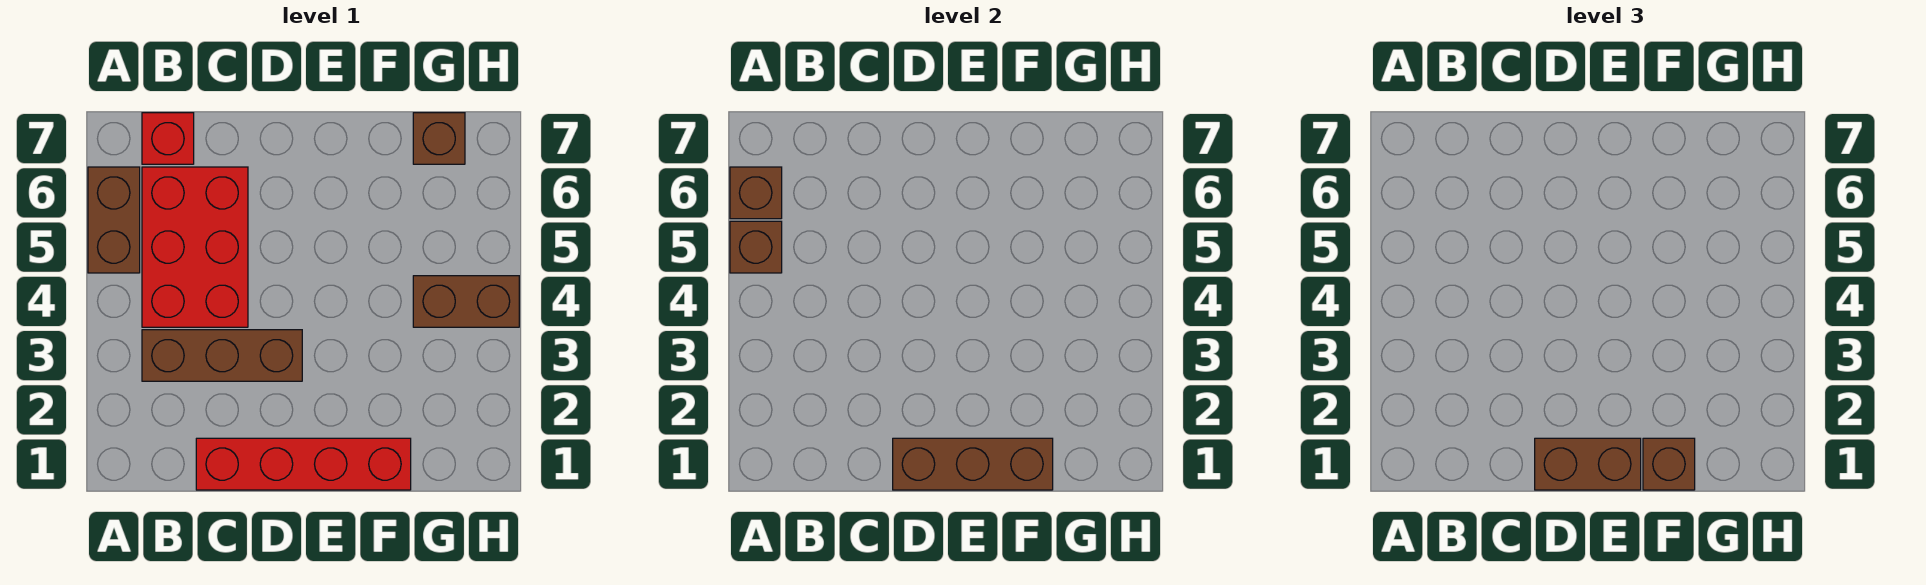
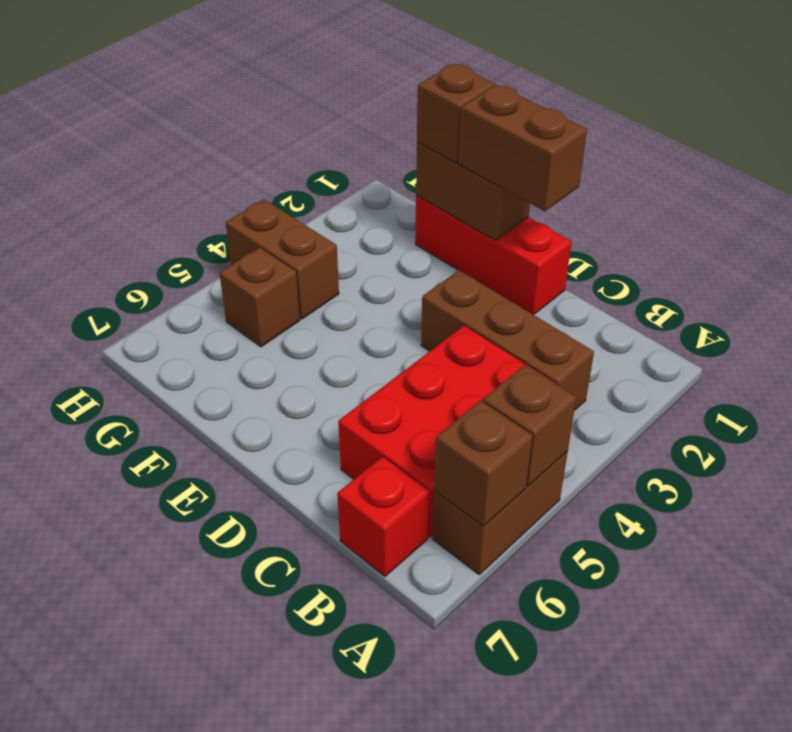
red brick C1:F1 level 1 -> red brick D1:F1 level 1
brown brick D1:F1 level 2 -> brown brick E1:F1 level 2
brown brick G7 level 1 -> brown brick G5 level 1

